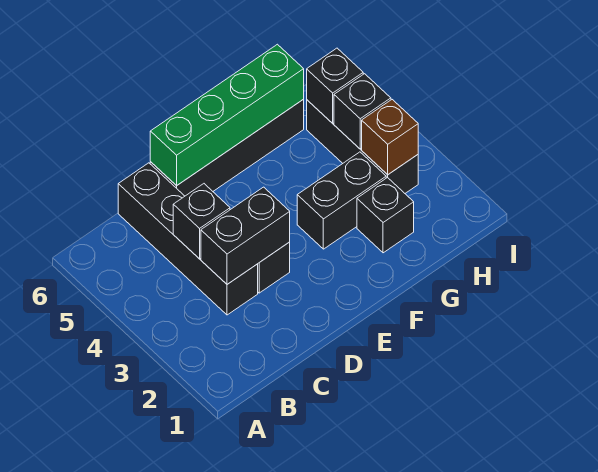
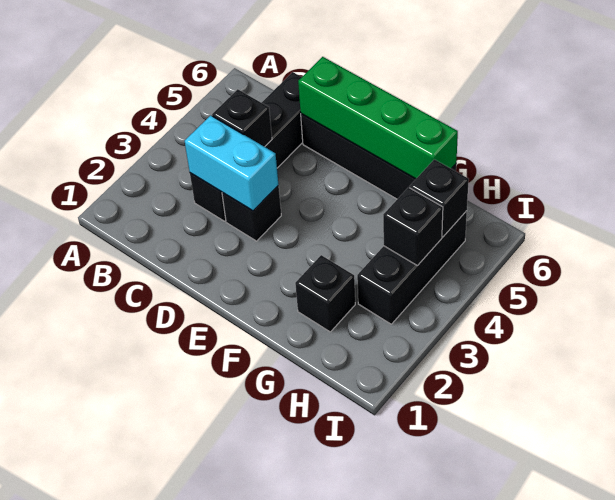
black brick C3:D3 level 2 -> cyan brick C3:D3 level 2
black brick F3:G3 level 1 -> none
brown brick H3 level 2 -> none

